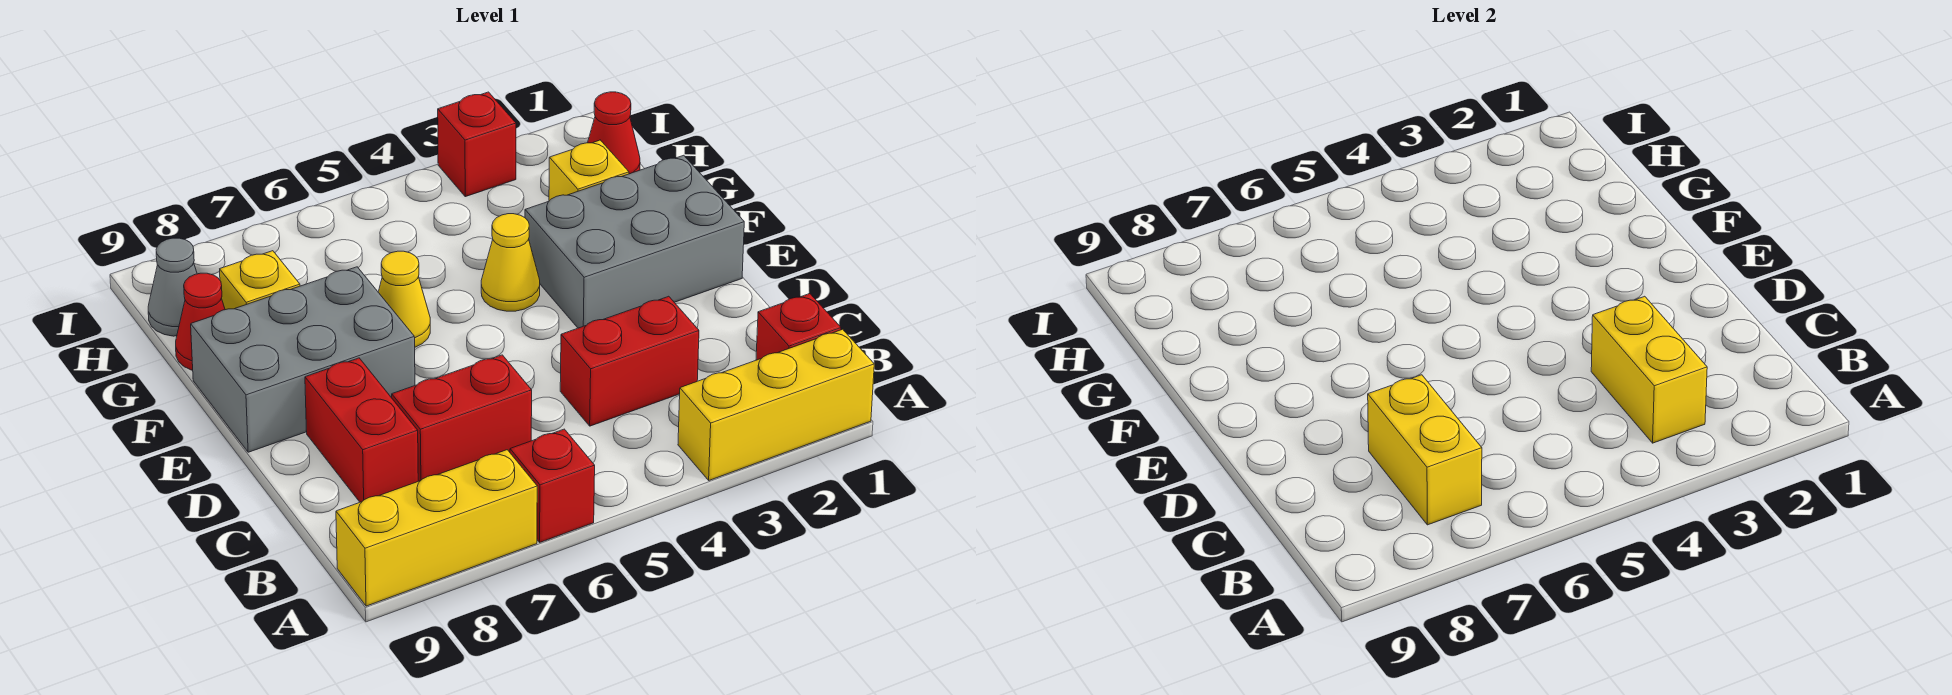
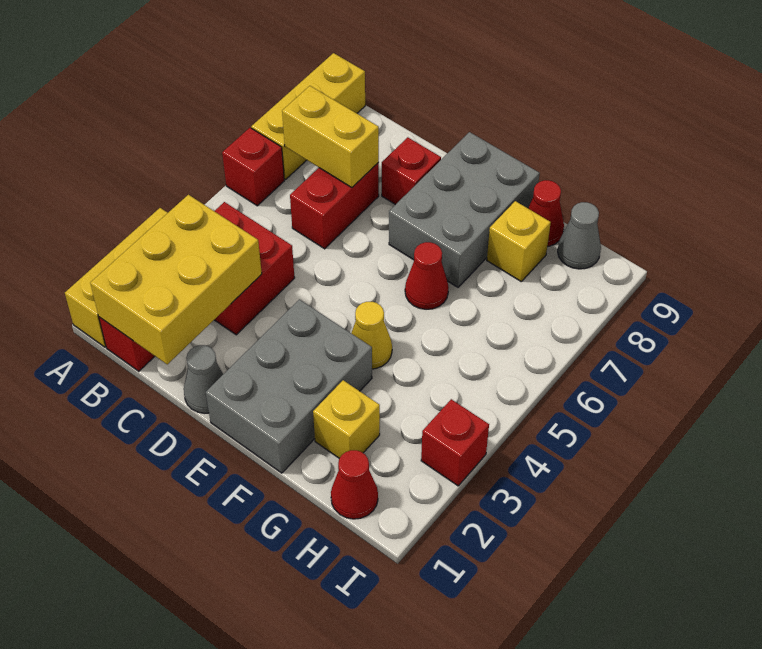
yellow brick B3:C3 level 2 -> yellow brick B1:C3 level 2
red brick C3:C4 level 1 -> red brick B3:C4 level 1
red brick C8:D8 level 1 -> red brick D8 level 1
none -> grey cone D1 level 1
yellow cone F6 level 1 -> red cone F6 level 1

